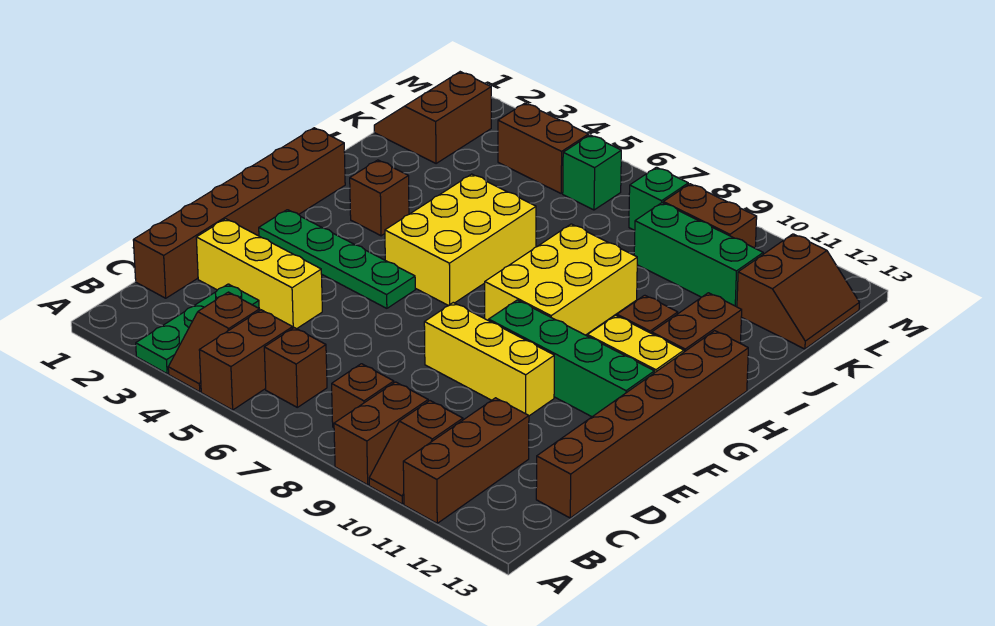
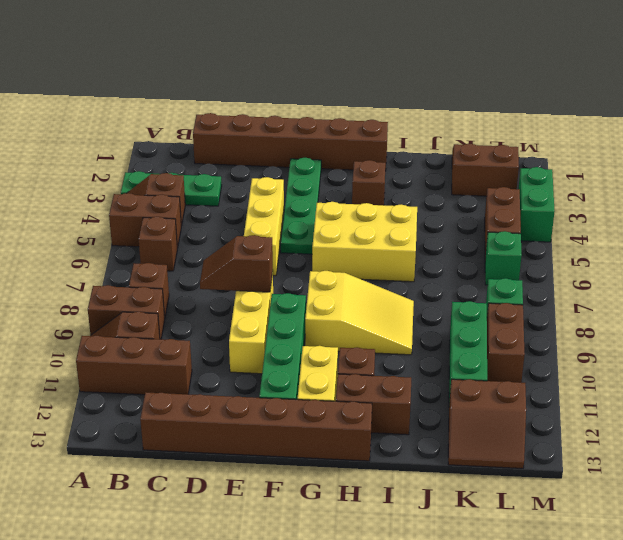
yellow brick D2:D4 level 1 -> yellow brick E4:E6 level 1
none -> brown slope D8:E8 level 2 top E
yellow brick G8:I9 level 1 -> yellow slope G8:I9 level 1 top G
none -> green brick M3:M4 level 1

